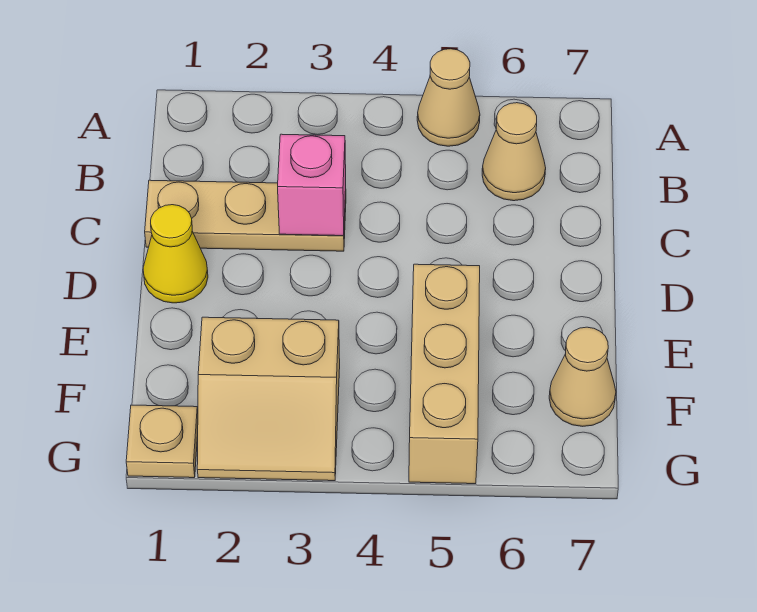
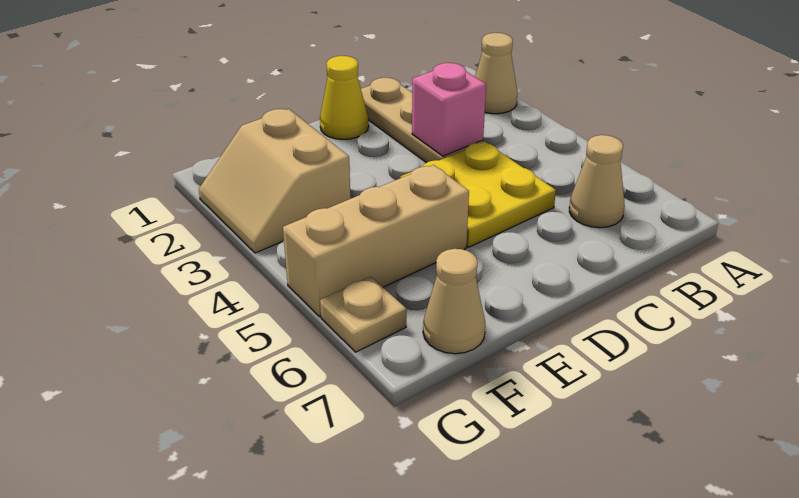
tan cone A5 level 1 -> tan cone A2 level 1
none -> yellow plate C4:D5 level 1
tan plate G1 level 1 -> tan plate G6 level 1

